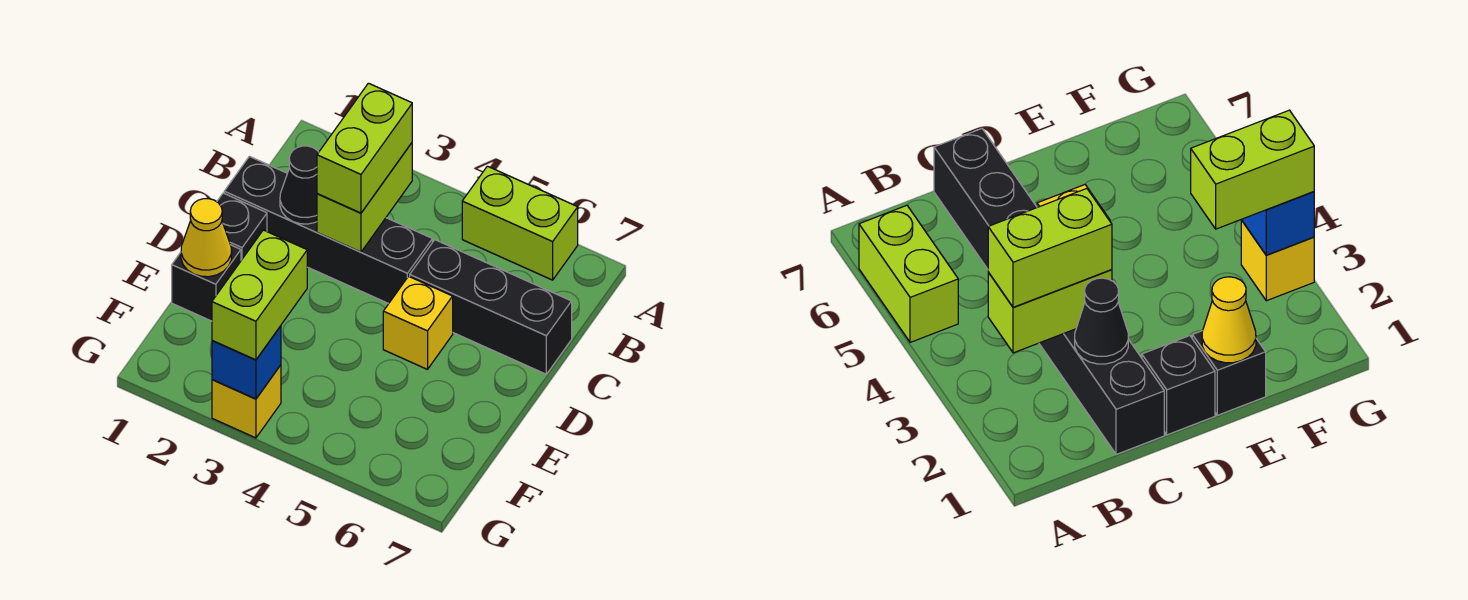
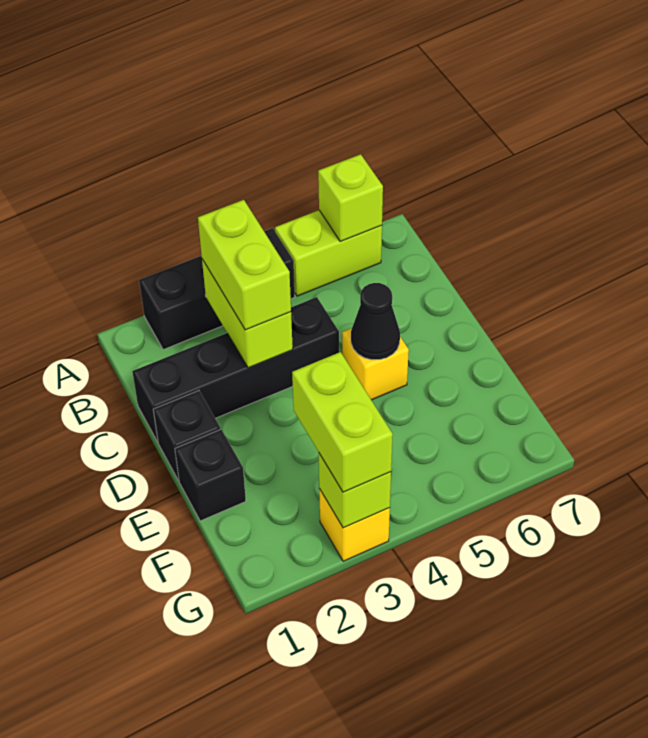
none -> lime brick A6 level 2
black cone C2 level 2 -> black cone D5 level 2
black brick C5:C7 level 1 -> black brick A2:A4 level 1
yellow cone E1 level 2 -> none
blue brick G3 level 2 -> lime brick G3 level 2

